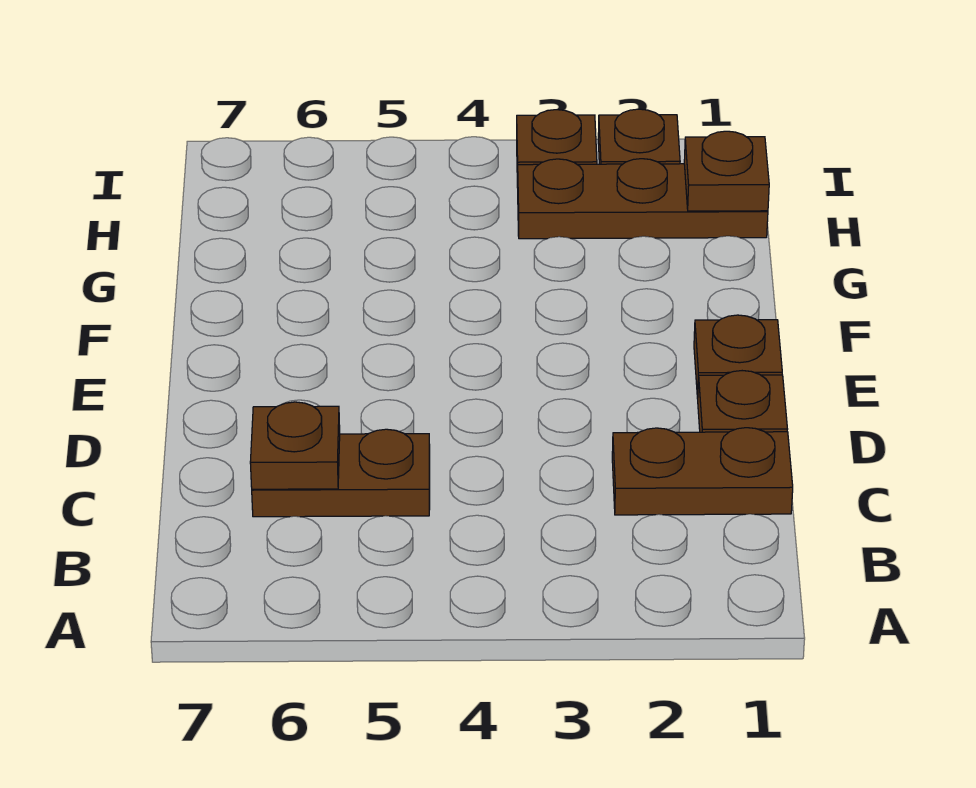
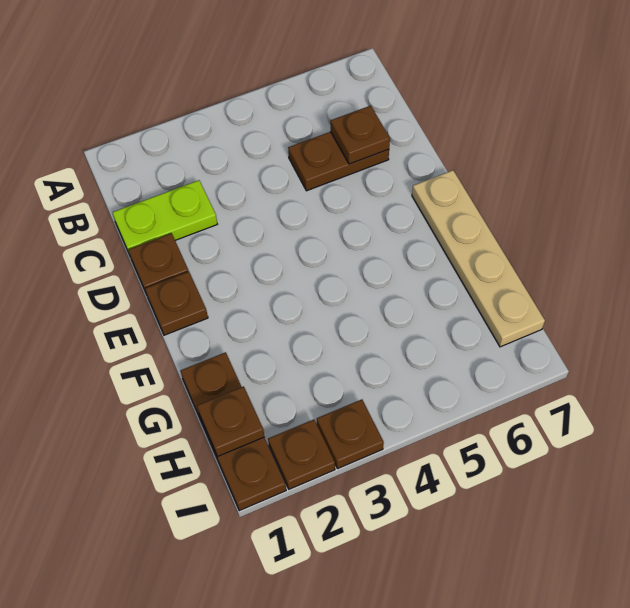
brown plate C1:C2 level 1 -> lime plate C1:C2 level 1
none -> tan plate E7:H7 level 1
brown plate H1:H3 level 1 -> brown plate G1:I1 level 1

